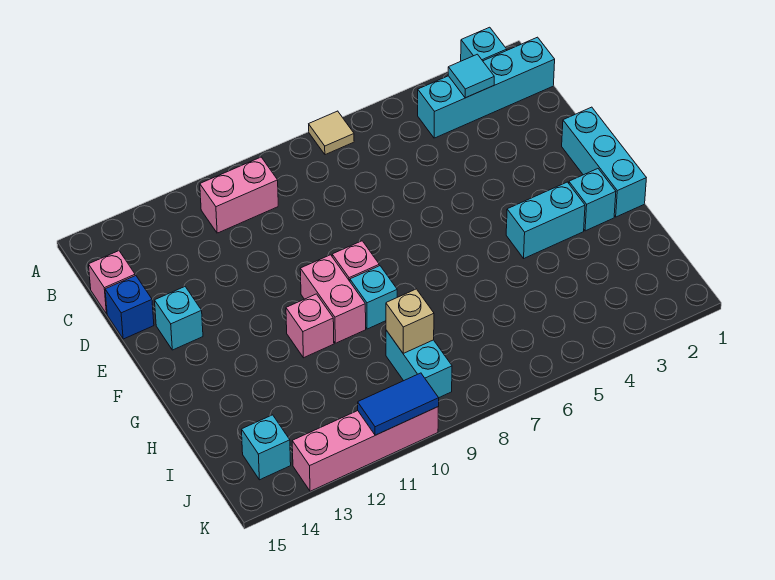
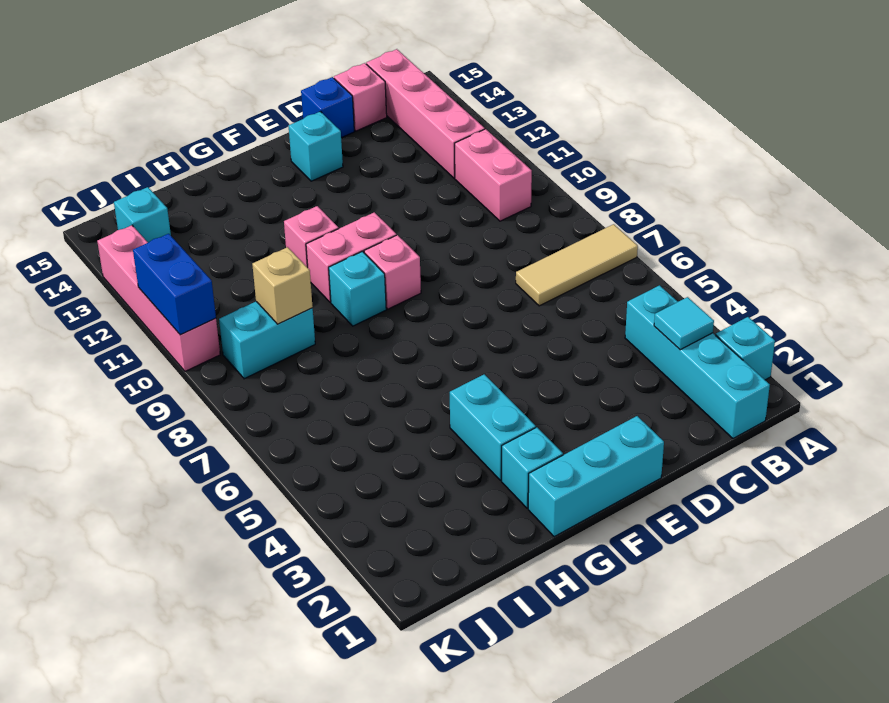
tan tile A7 level 1 -> tan tile A7:C7 level 1
none -> pink brick B12:B15 level 1
blue tile K10:K11 level 2 -> blue brick K10:K11 level 2

